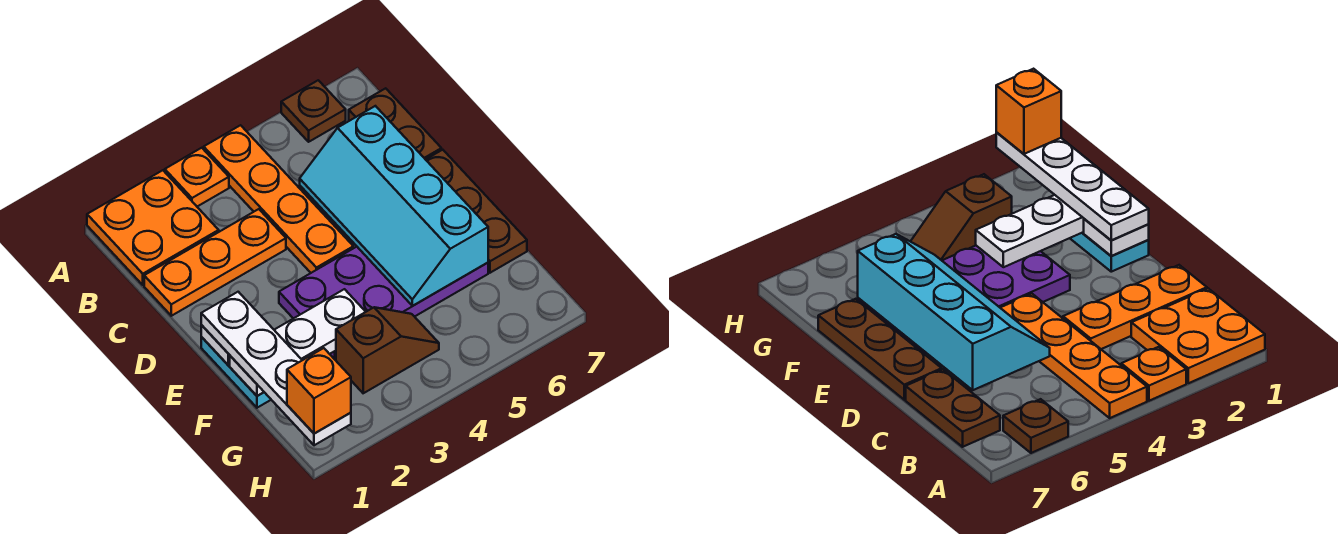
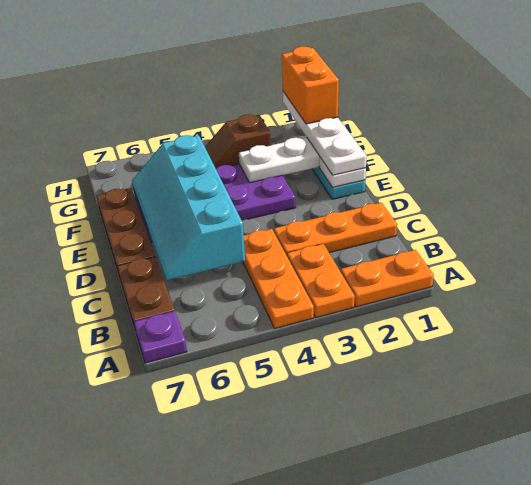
orange plate A1:B2 level 1 -> orange plate A1:A2 level 1
orange plate A3 level 1 -> orange plate A3:B3 level 1
orange plate A4:D4 level 1 -> orange plate A4:C4 level 1
brown plate A6 level 1 -> none
none -> purple plate A7 level 1
cyan slope C5:F6 level 2 top 6 -> cyan slope C5:F6 level 2 top 5
orange brick H1 level 4 -> orange brick G1:H1 level 4

